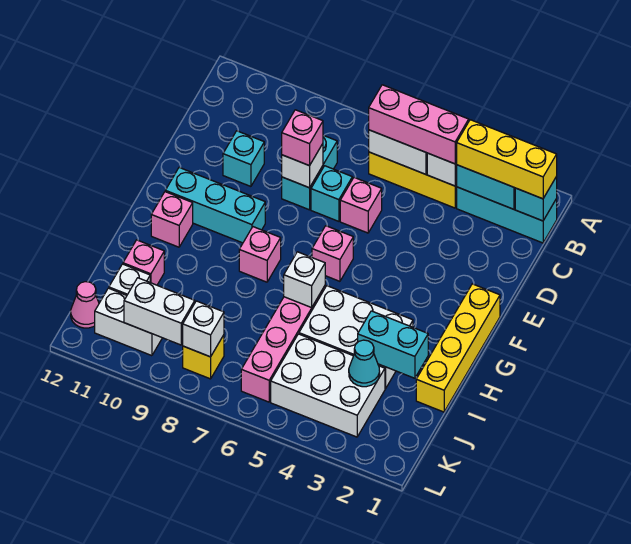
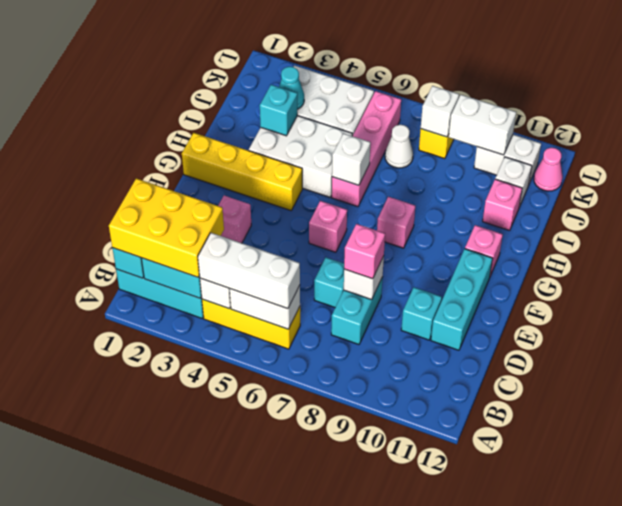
yellow brick B1:B3 level 3 -> yellow brick B1:C3 level 3
pink brick B4:B6 level 3 -> white brick B4:B6 level 3
pink brick D6 level 1 -> pink brick E3 level 1
yellow brick F1:I1 level 1 -> yellow brick G1:G4 level 1
cyan brick F9:F11 level 1 -> cyan brick D11:F11 level 1
cyan brick I2:I3 level 2 -> cyan brick I3 level 2
none -> white cone J7 level 1

